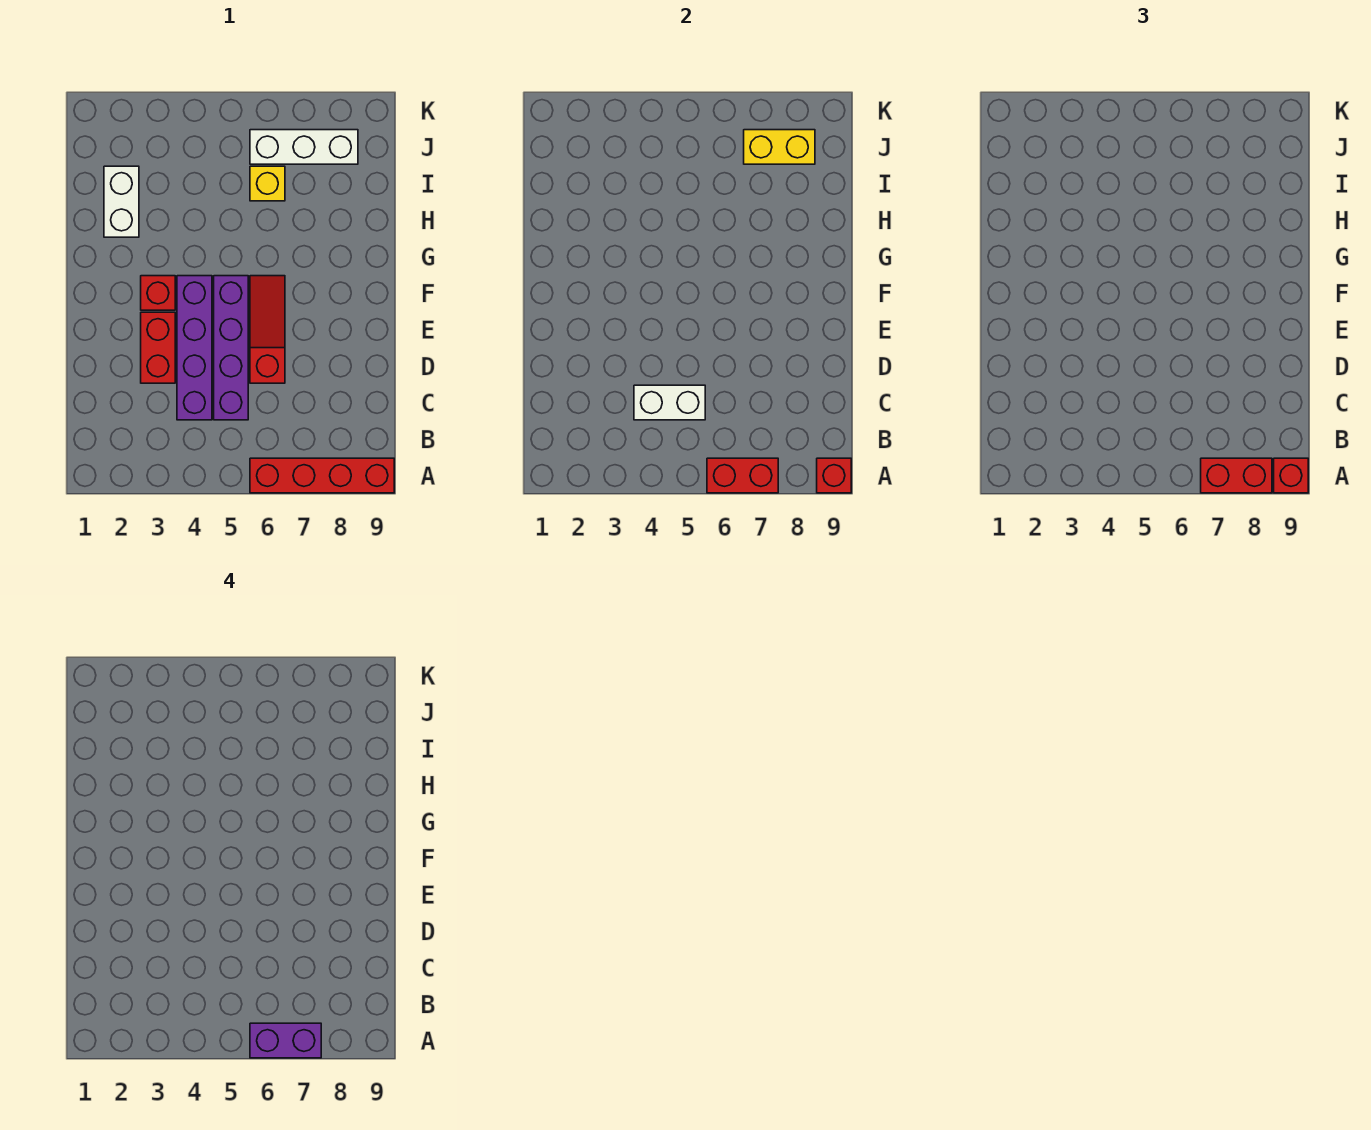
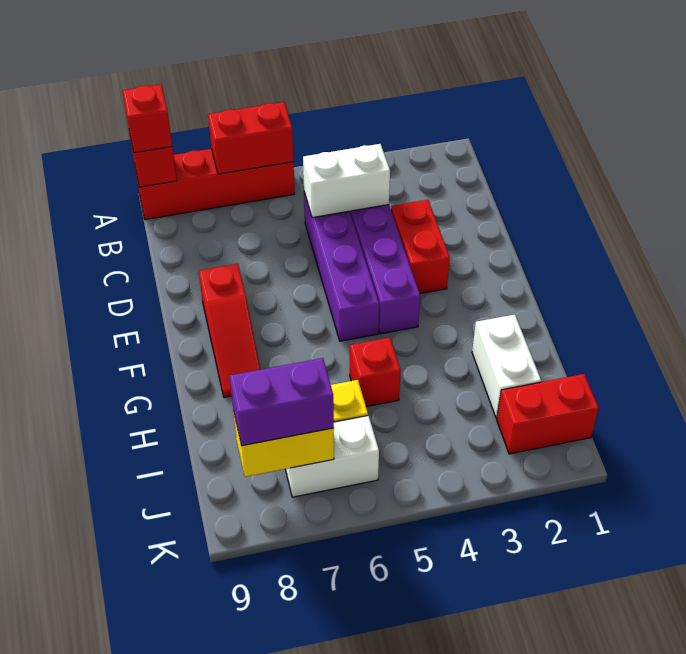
purple brick A6:A7 level 4 -> purple brick J7:J8 level 3
red brick A7:A8 level 3 -> red brick J1:J2 level 1
red slope D6:F6 level 1 top D -> red slope E8:G8 level 1 top E
red brick F3 level 1 -> red brick H5 level 1
white brick J6:J8 level 1 -> white brick J6:J7 level 1

